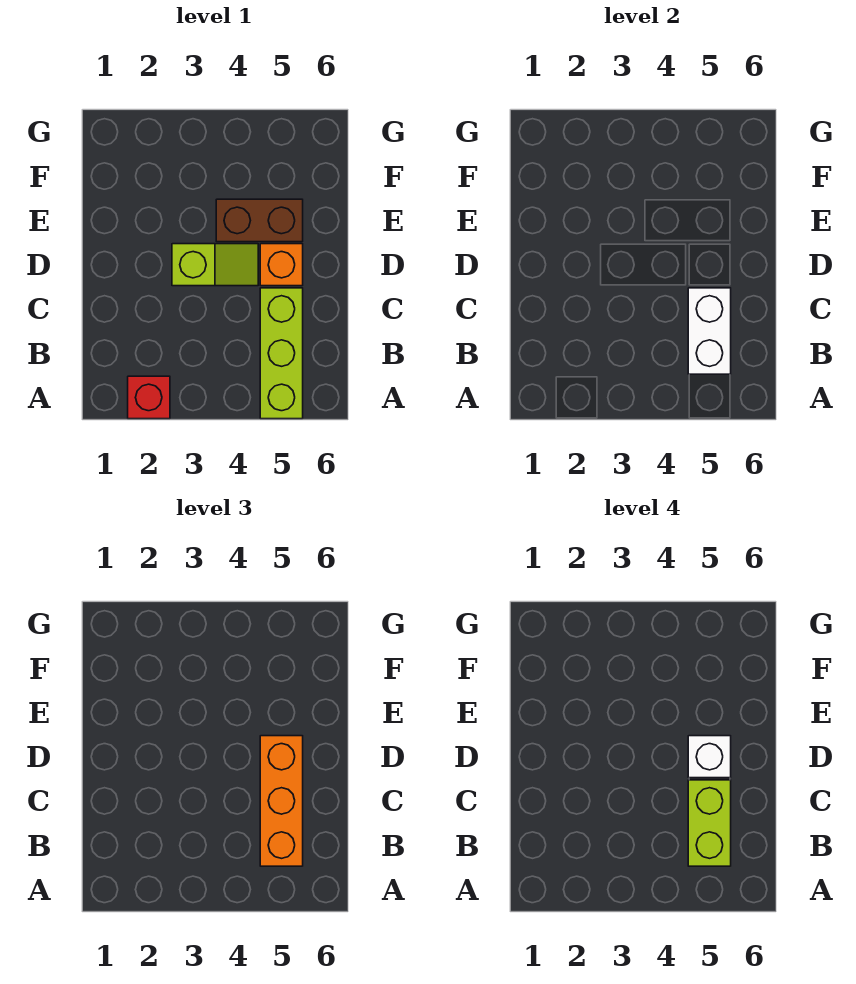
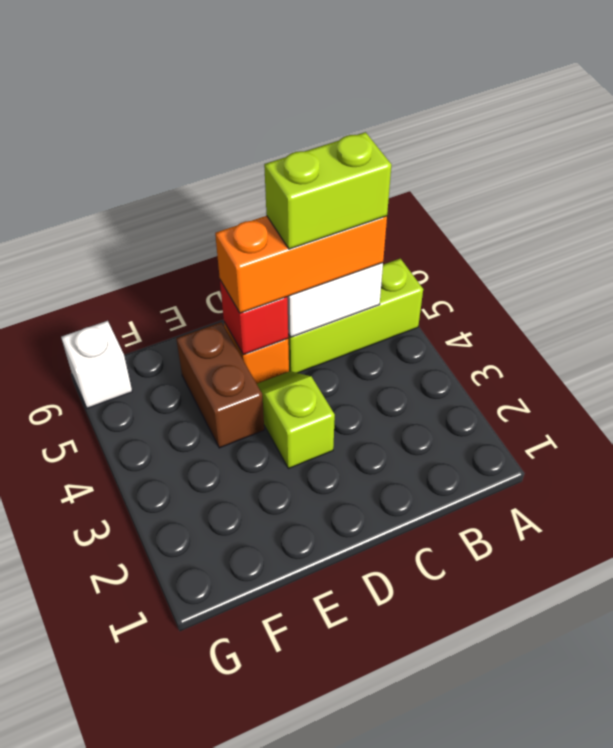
red brick A2 level 1 -> red brick D5 level 2
white brick D5 level 4 -> white brick G6 level 1

